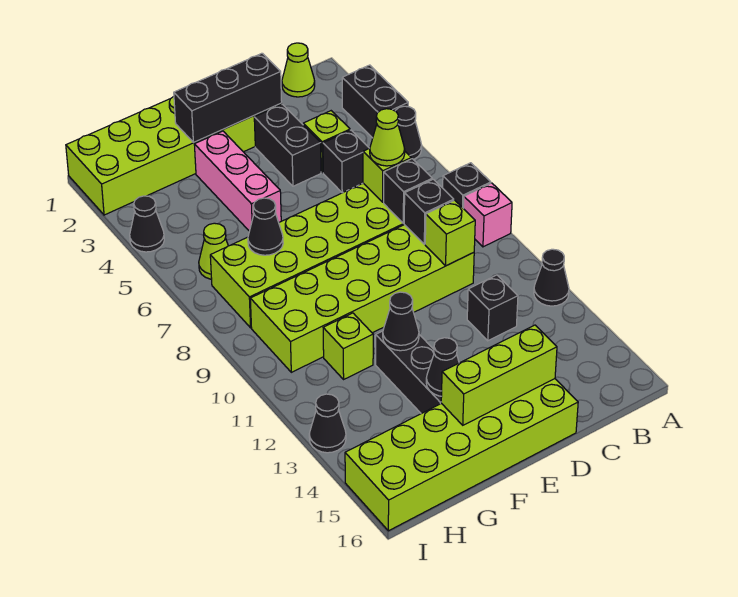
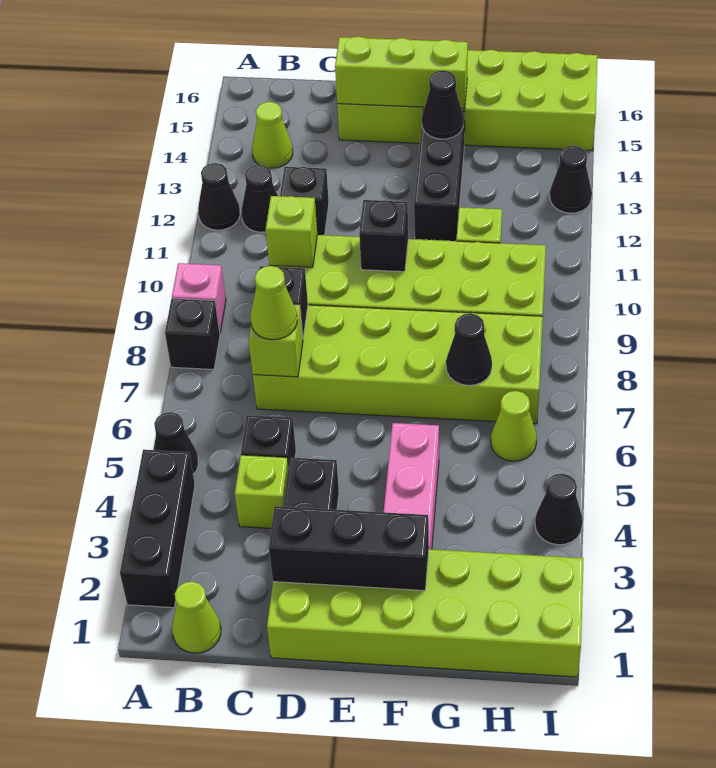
black brick A3:A4 level 1 -> black brick A2:A4 level 1
none -> lime cone B14 level 1
black brick C9 level 2 -> black brick E10 level 2
black cone F12 level 2 -> black cone B12 level 1

